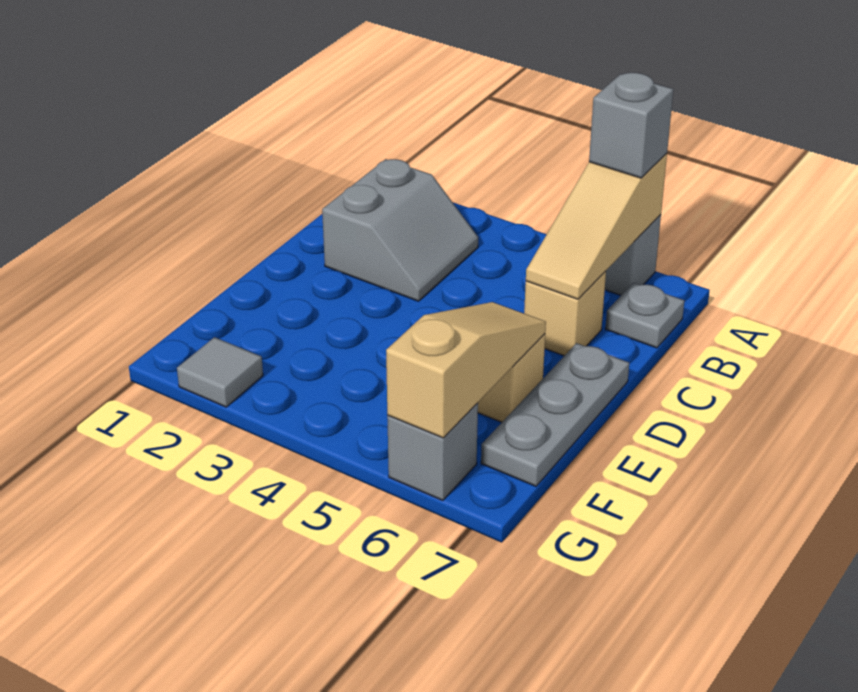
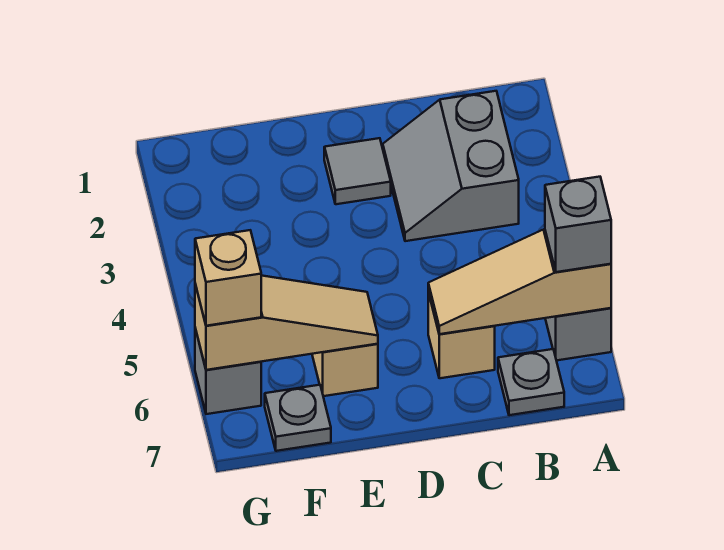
grey slope B2:C3 level 1 top 2 -> grey slope B2:C3 level 1 top B
grey plate D7:F7 level 1 -> grey plate F7 level 1
grey tile G2 level 1 -> grey tile D2 level 1
none -> tan brick G6 level 3

